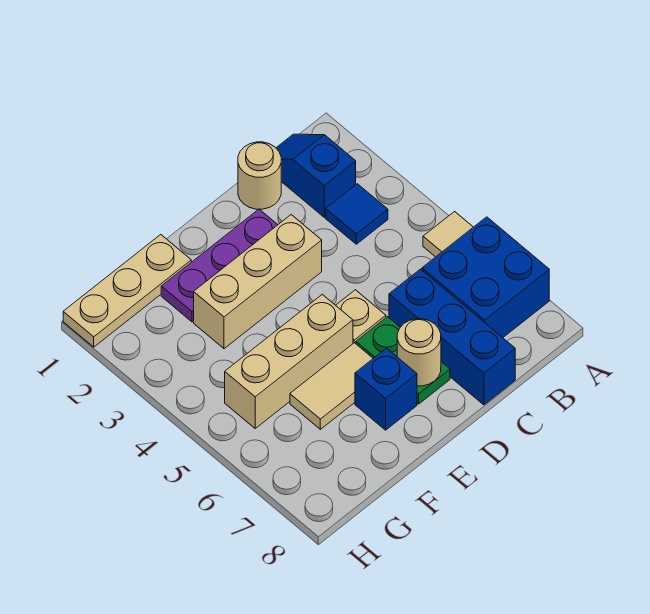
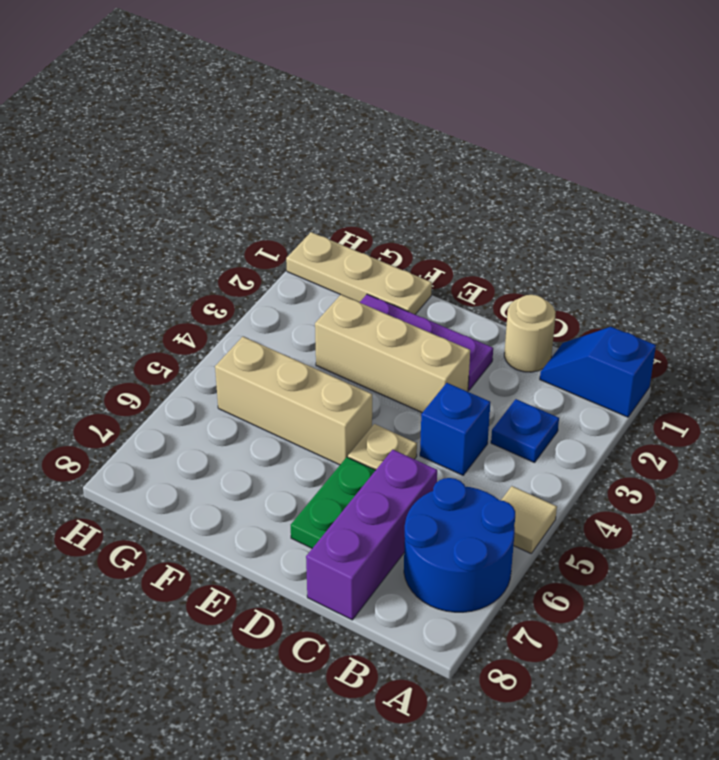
blue brick A6:B7 level 1 -> blue round brick A6:B7 level 1
blue slope B1:B2 level 1 top 2 -> blue slope A1:B1 level 1 top A
blue tile B3 level 1 -> blue plate B3 level 1
blue brick C6:C8 level 1 -> purple brick C6:C8 level 1
tan round brick D7 level 2 -> none
tan tile E6:F6 level 1 -> none
blue brick E7 level 1 -> blue brick C4 level 1

